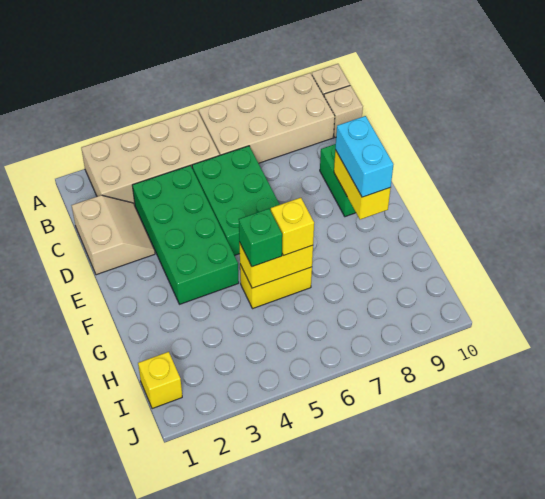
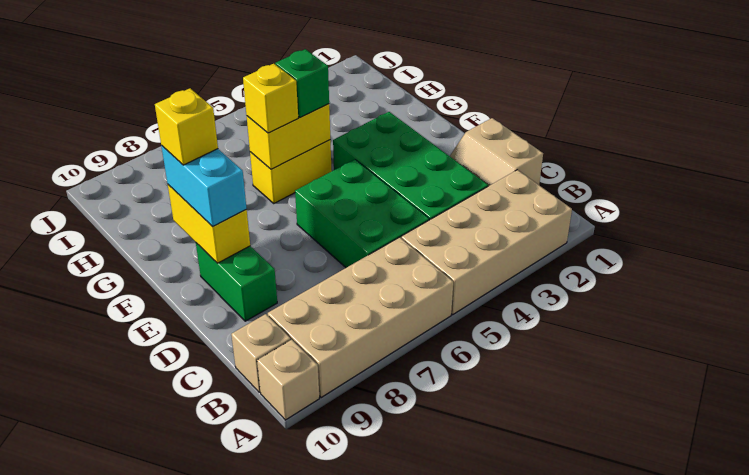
yellow brick I1 level 1 -> yellow brick F9 level 4

